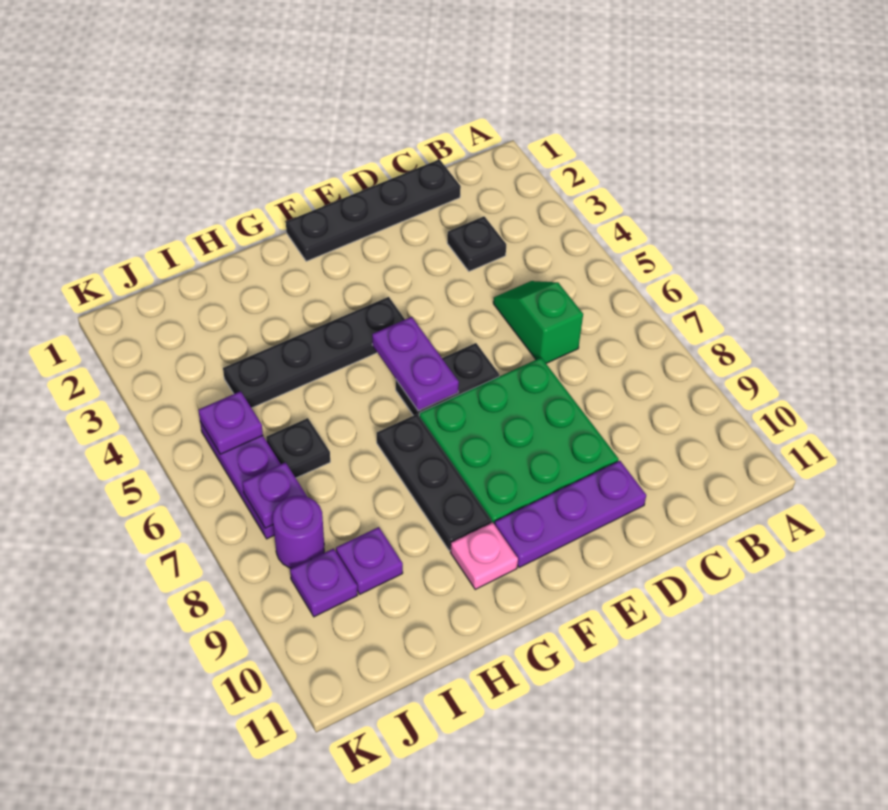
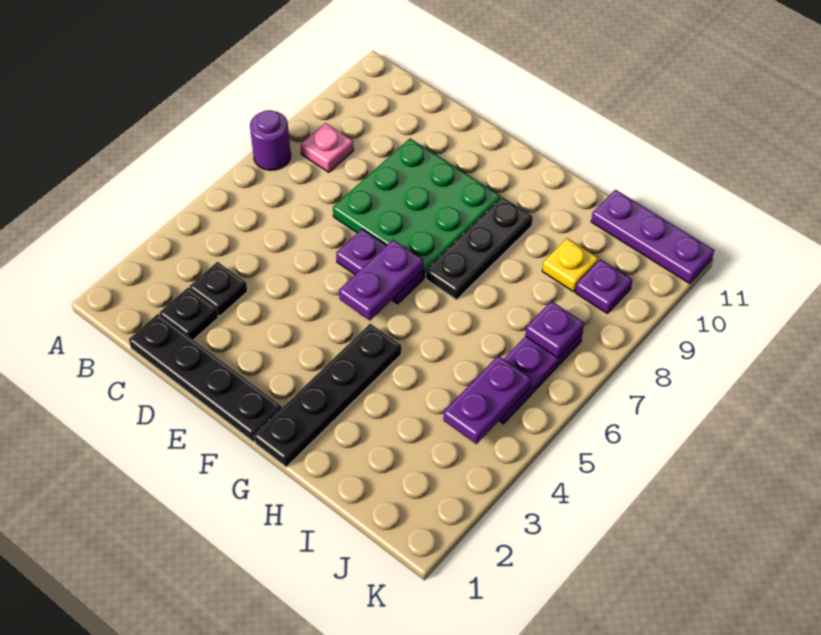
green slope C5:C6 level 1 top 6 -> none
purple plate D10:F10 level 1 -> purple plate I11:K11 level 1
black plate E6:F6 level 1 -> purple plate E6:F6 level 1
black plate F4:I4 level 1 -> black plate G1:G4 level 1
pink plate G10 level 1 -> pink plate B8 level 1
black plate I6 level 1 -> black plate C2 level 1
purple plate I9 level 1 -> yellow plate I9 level 1
purple plate J5 level 2 -> purple plate J4:J5 level 2
purple round brick J8 level 1 -> purple round brick A7 level 1

